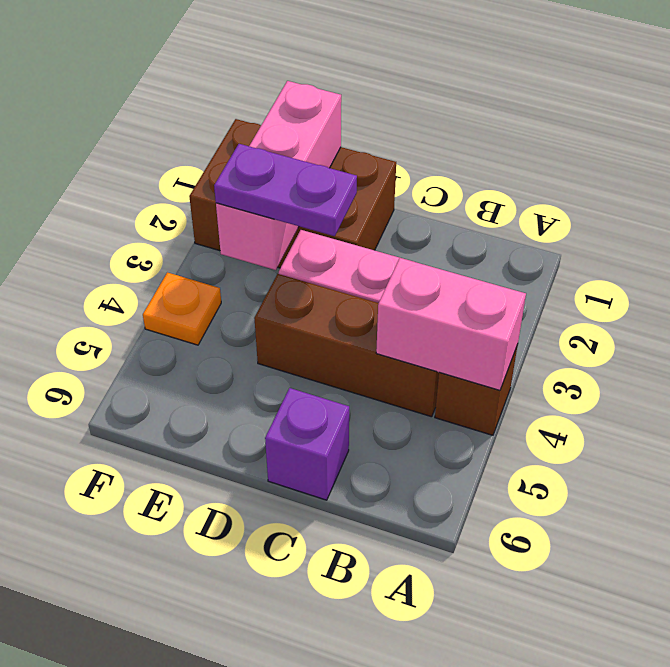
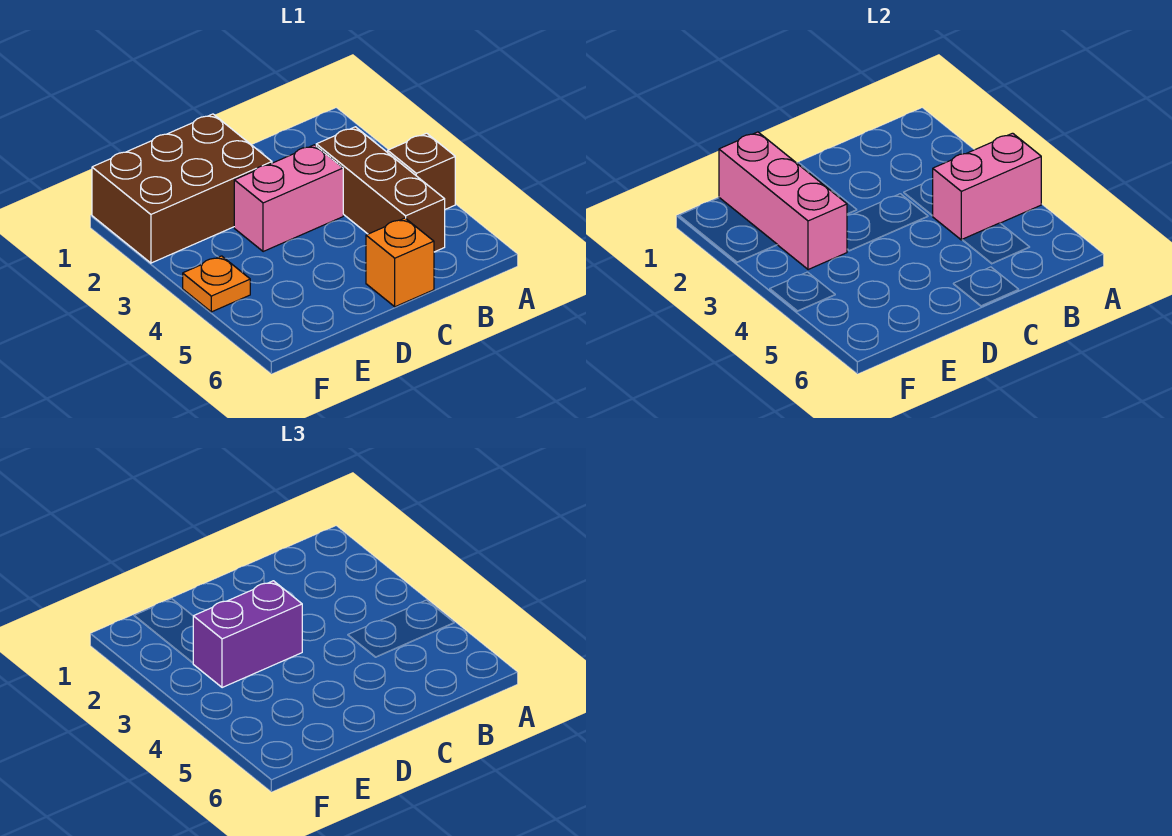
brown brick B4:D4 level 1 -> brown brick B3:B5 level 1
purple brick C6 level 1 -> orange brick C6 level 1
purple plate D3:E3 level 3 -> purple brick D3:E3 level 3

